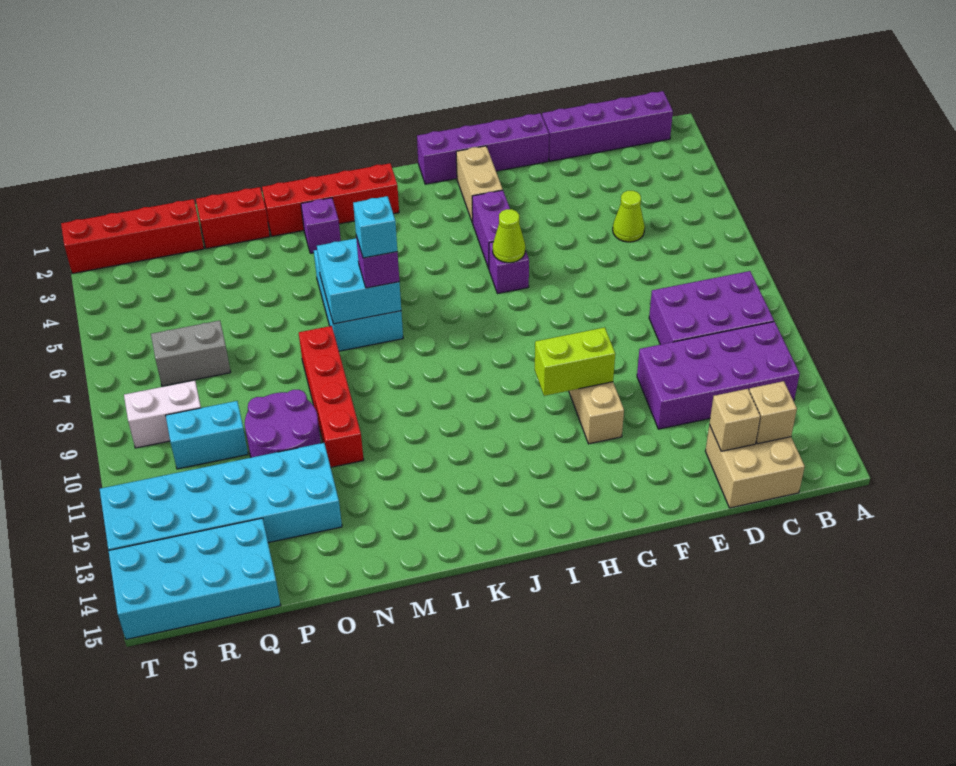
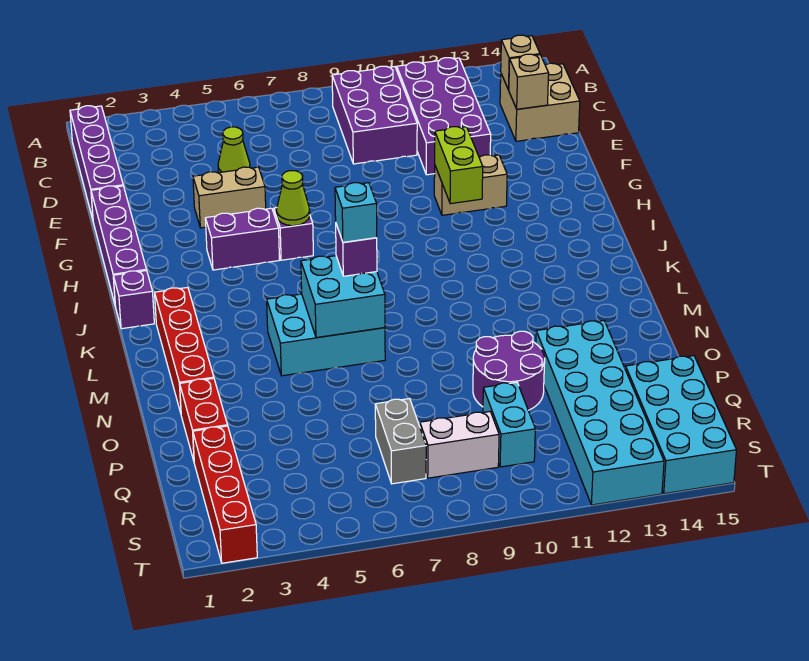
tan brick H2:H3 level 1 -> tan brick F4:F5 level 1
purple brick M3 level 1 -> purple brick J1 level 1
red brick N8:N11 level 1 -> none
white brick R9:S9 level 1 -> white brick R8:R9 level 1

